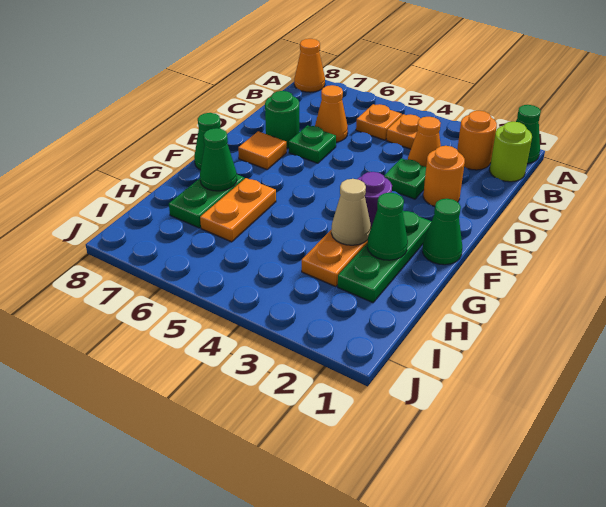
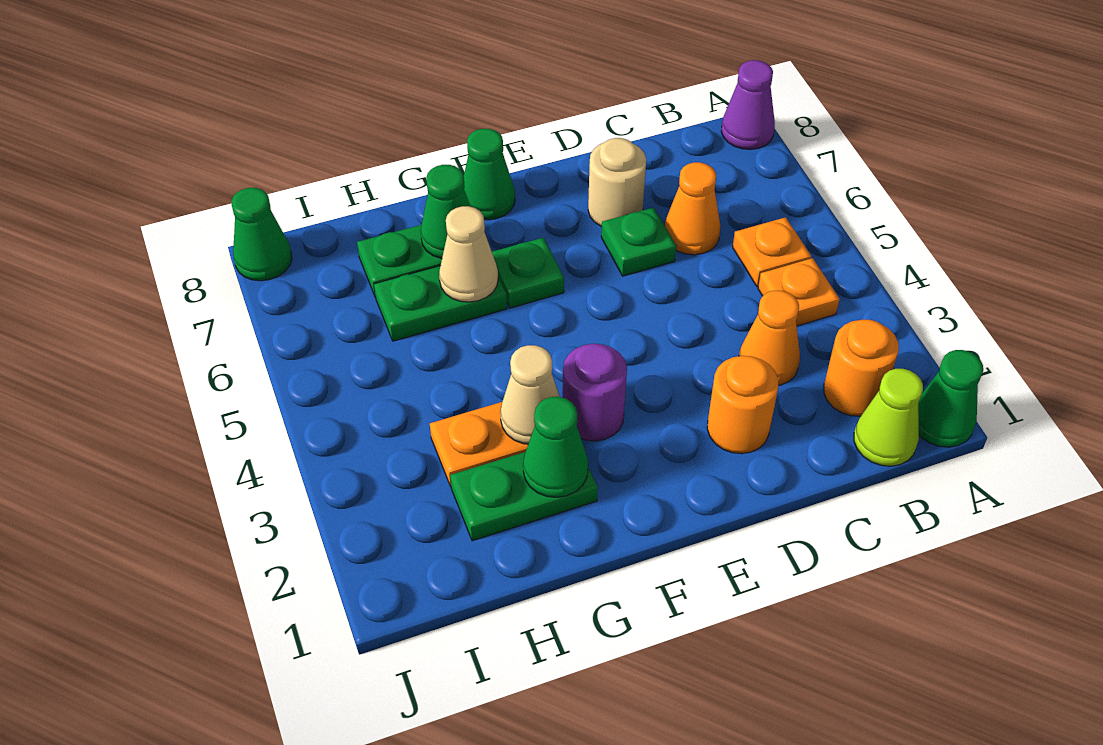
orange cone A8 level 1 -> purple cone A8 level 1
lime round brick B1 level 1 -> lime cone B1 level 1
green plate D3 level 1 -> green plate F6 level 1
green round brick D7 level 1 -> tan round brick D7 level 1
orange tile E7 level 1 -> none
green cone F1 level 1 -> green cone J8 level 1
green plate F2:H2 level 1 -> green plate G2:H2 level 1
orange plate G6:H6 level 1 -> green plate G6:H6 level 1
none -> tan cone G6 level 2

